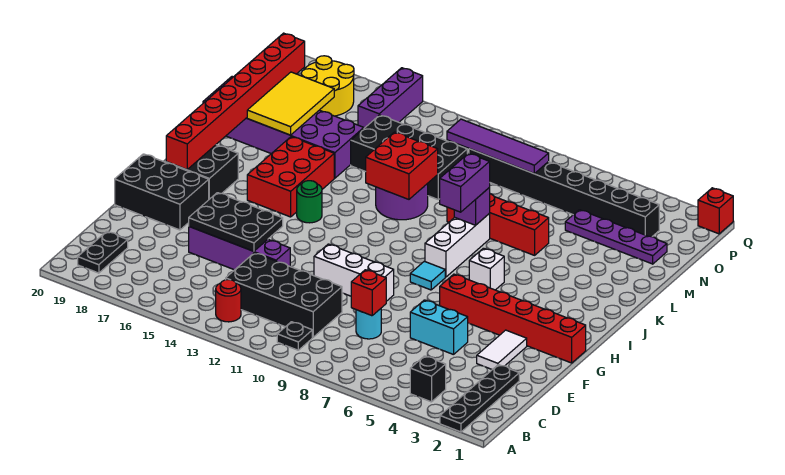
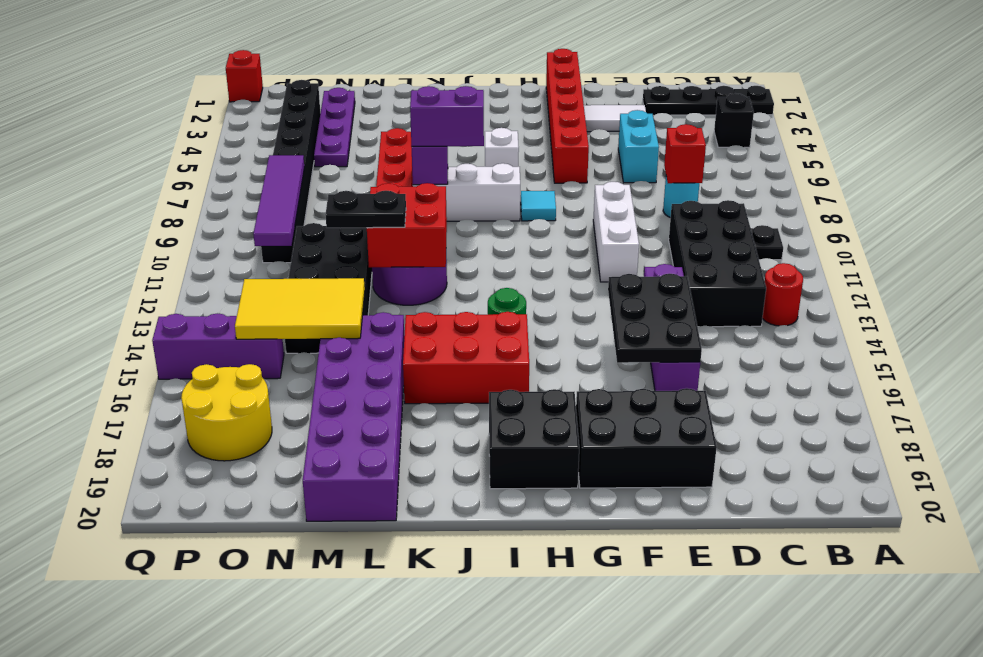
black plate B19:C19 level 1 -> black plate L12:M12 level 3
black brick F18:G20 level 1 -> black brick E18:G19 level 1
red brick H19:O19 level 2 -> none
yellow tile L17:N18 level 2 -> yellow tile M14:O15 level 2

